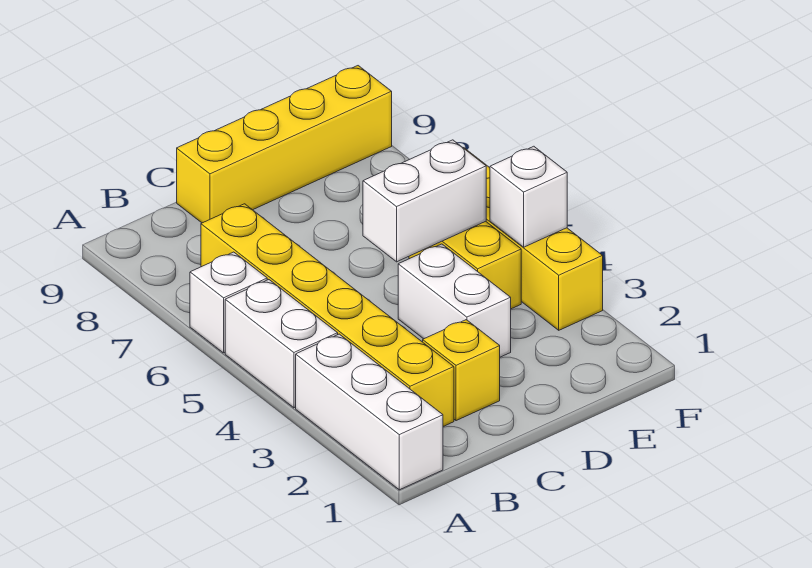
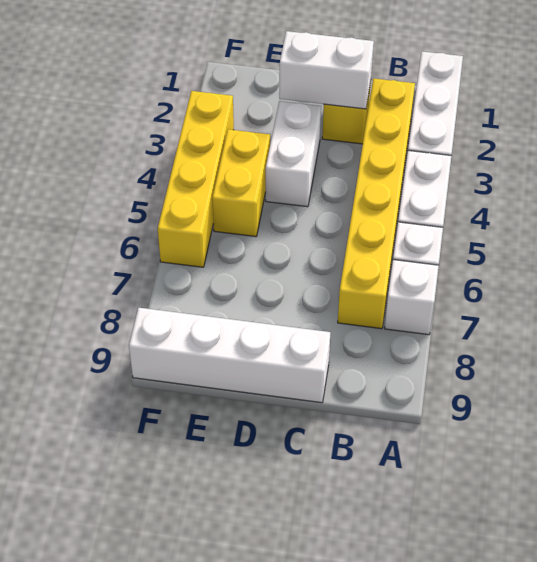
yellow brick C9:F9 level 1 -> white brick C9:F9 level 1
white brick D5:E5 level 2 -> white brick C2:D2 level 2
white brick F4 level 2 -> white brick A7 level 1

